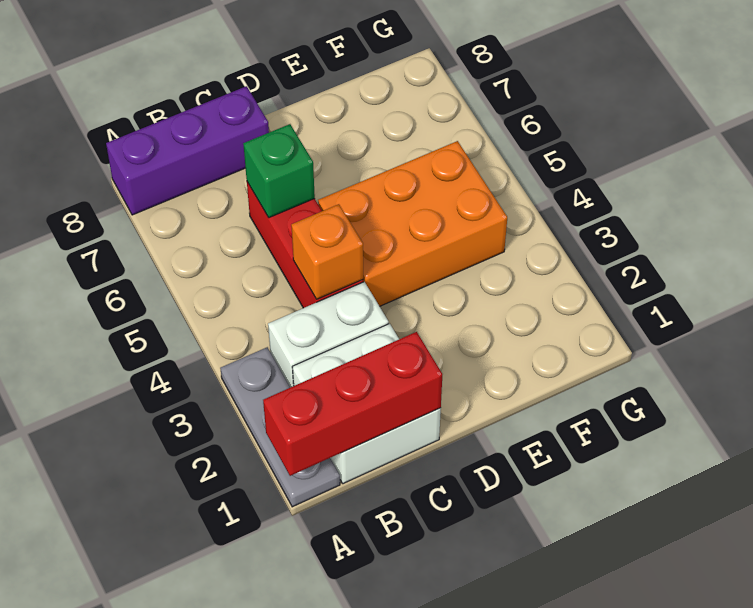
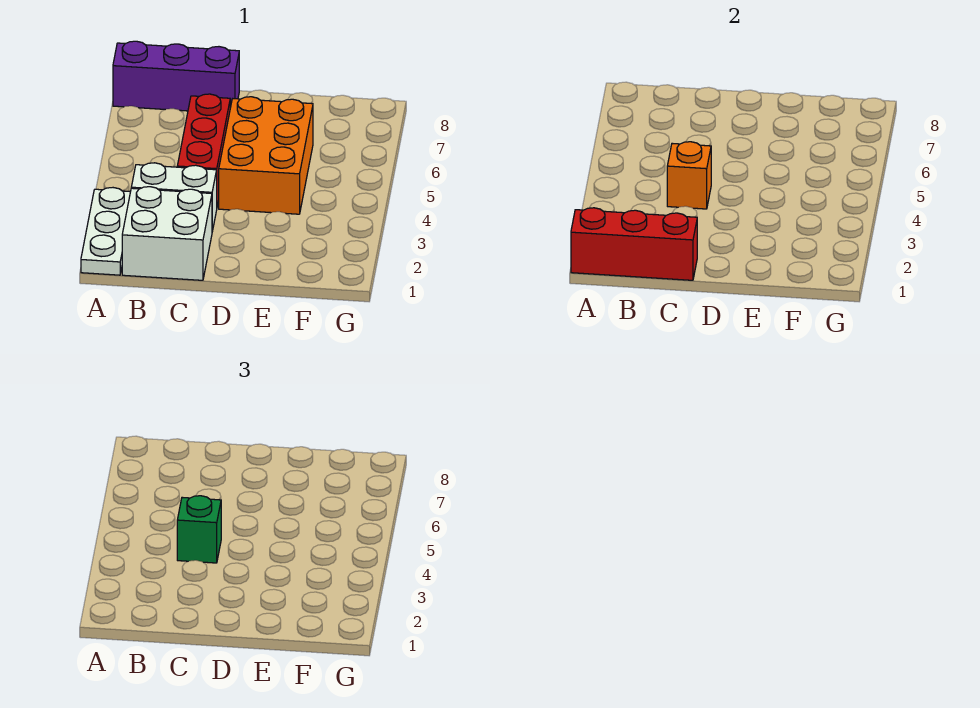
grey plate A1:A3 level 1 -> white plate A1:A3 level 1
green brick C6 level 2 -> green brick C4 level 3
orange brick D4:F5 level 1 -> orange brick D4:E6 level 1

